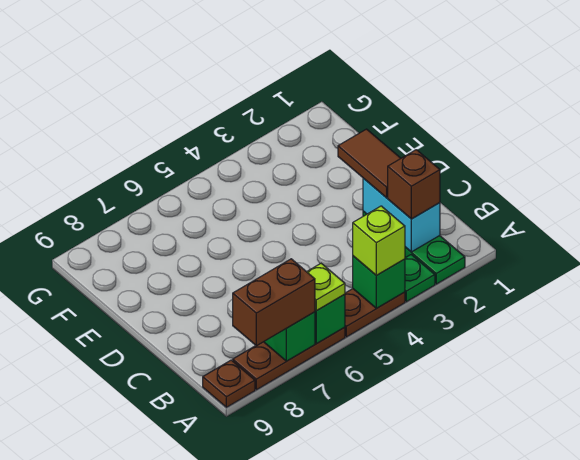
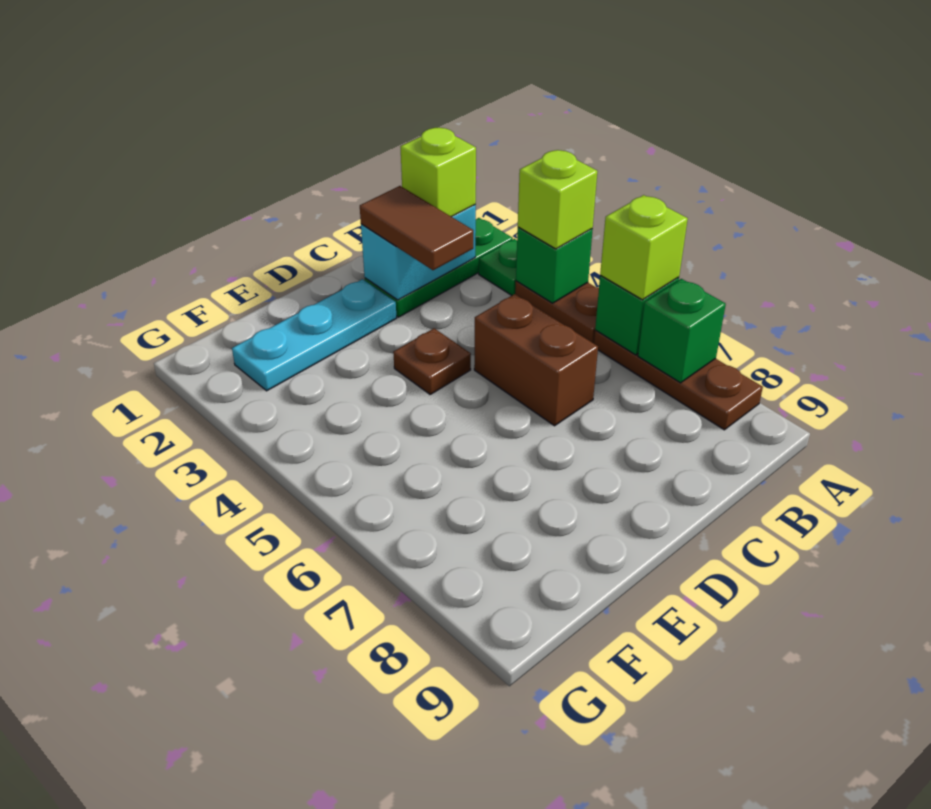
lime plate A6 level 3 -> lime brick A6 level 3
brown brick A7:A8 level 3 -> brown brick C5:C6 level 1
brown plate A9 level 1 -> brown plate D4 level 1
brown brick B2 level 3 -> lime brick B2 level 3
brown tile C2:D2 level 3 -> brown tile C2:C3 level 3
none -> cyan plate D2:F2 level 1

